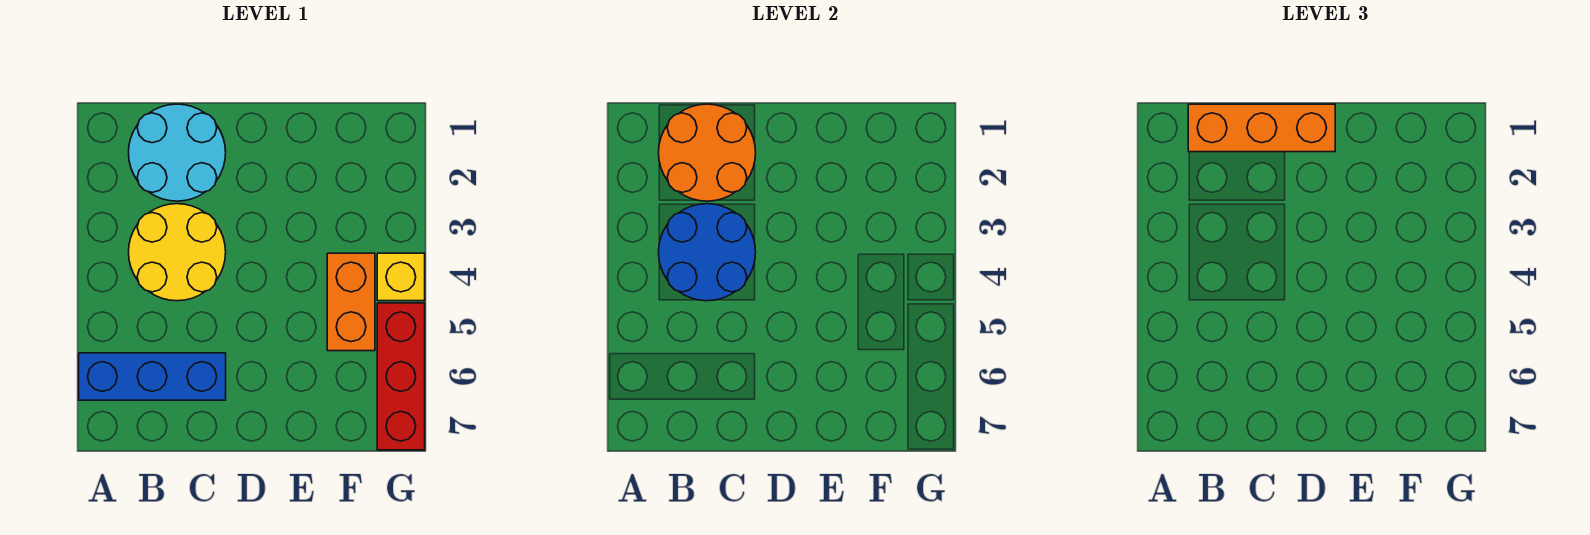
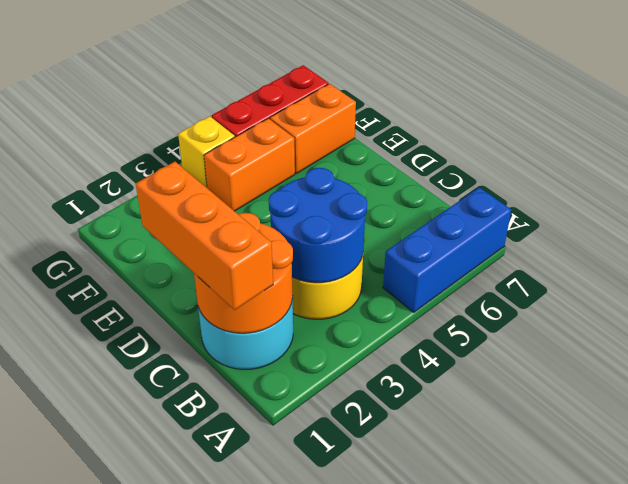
blue brick A6:C6 level 1 -> blue brick A5:A7 level 1
none -> orange brick F6:F7 level 1

